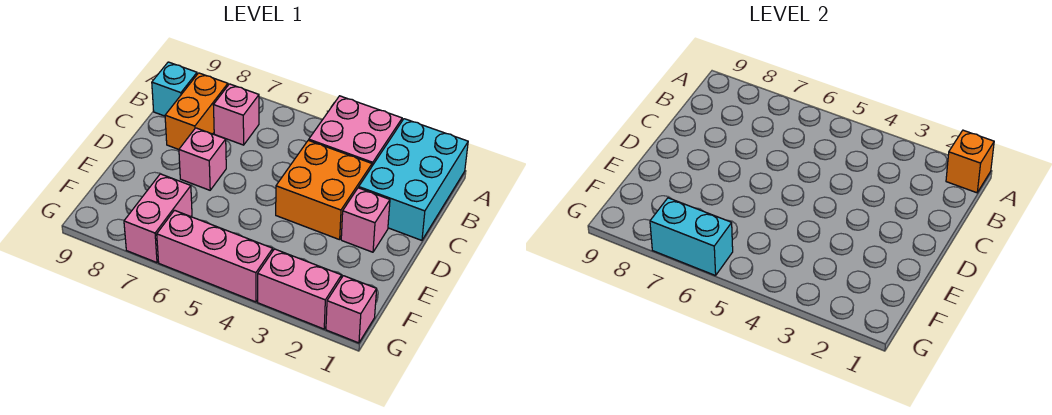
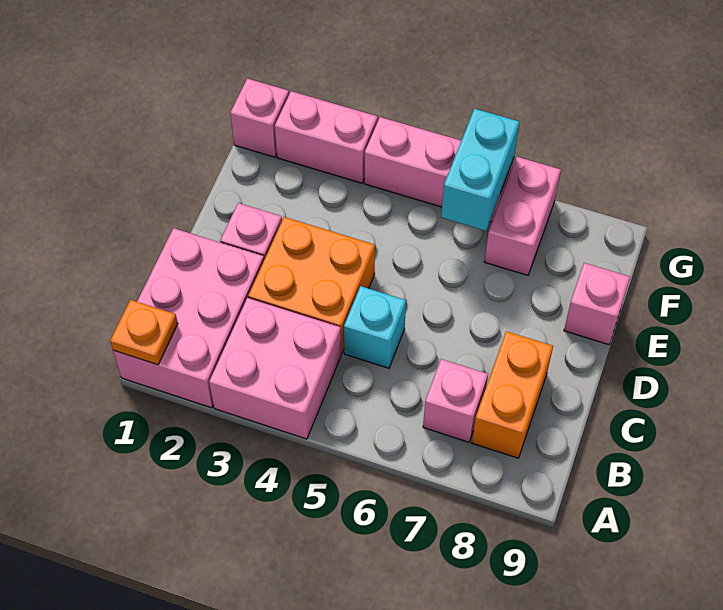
cyan brick A1:C2 level 1 -> pink brick A1:C2 level 1
orange brick A1 level 2 -> orange plate A1 level 2
cyan brick B9 level 1 -> cyan brick C5 level 1
pink brick D7 level 1 -> pink brick E9 level 1
cyan brick G6:G7 level 2 -> cyan brick F6:G6 level 2

